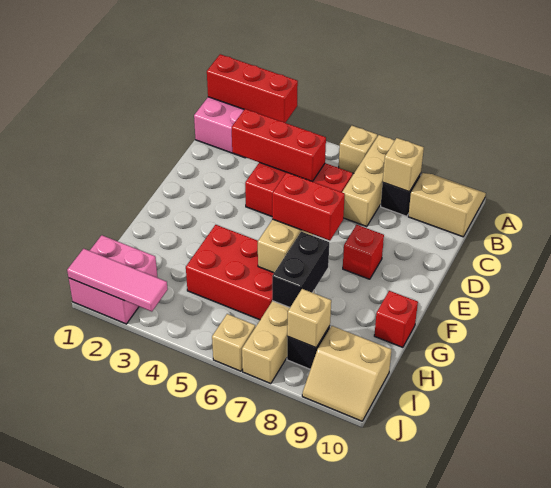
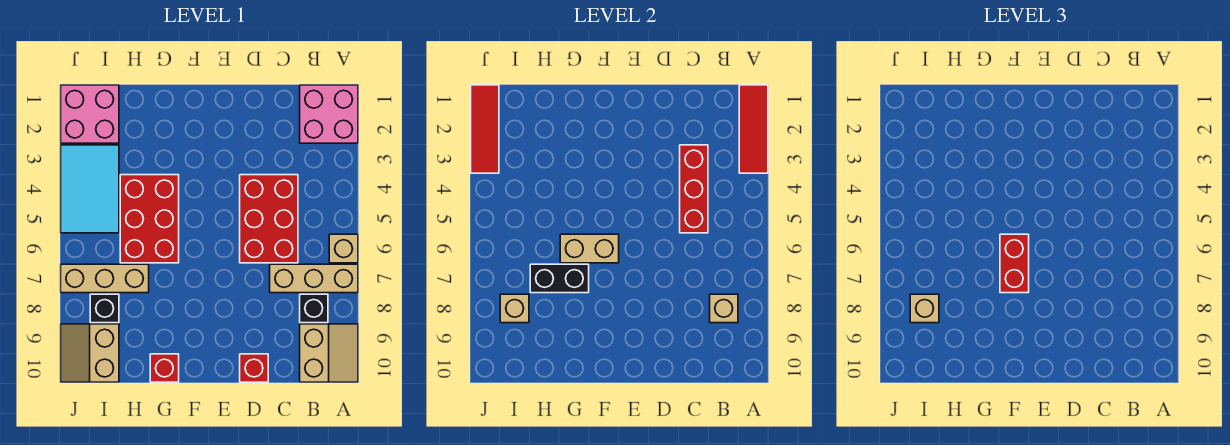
red brick A1:A3 level 2 -> red tile A1:A3 level 2
red brick E8 level 1 -> red brick D10 level 1
none -> cyan tile I3:J5 level 1
pink tile J1:J3 level 2 -> red tile J1:J3 level 2
tan brick J6 level 1 -> tan brick I8 level 3

